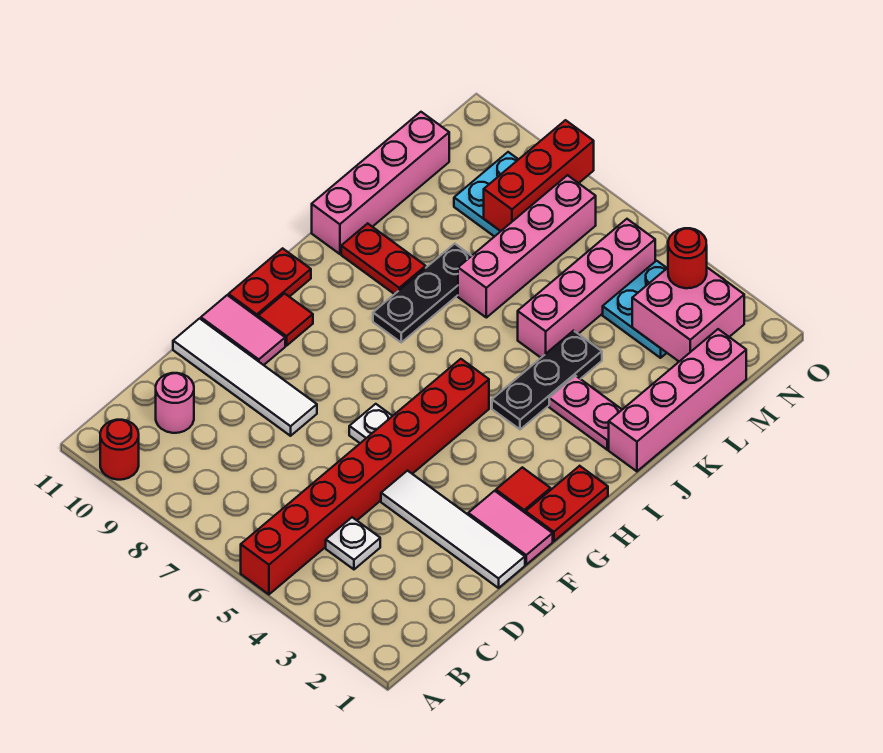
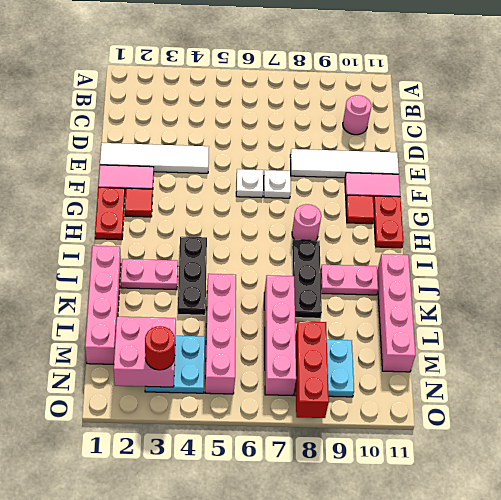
red brick A5:H5 level 1 -> none
red round brick A10 level 1 -> none
white plate C4 level 1 -> white plate F7 level 1
none -> pink round brick H8 level 1
red plate J9:J10 level 1 -> pink plate J9:J10 level 1

